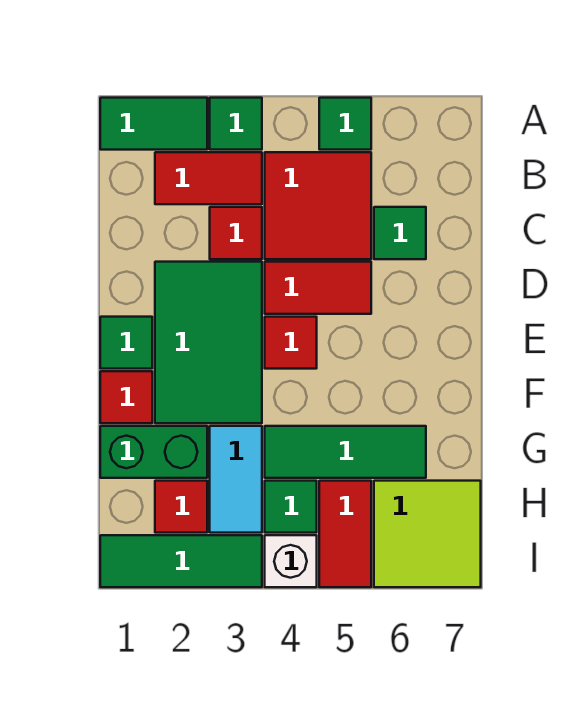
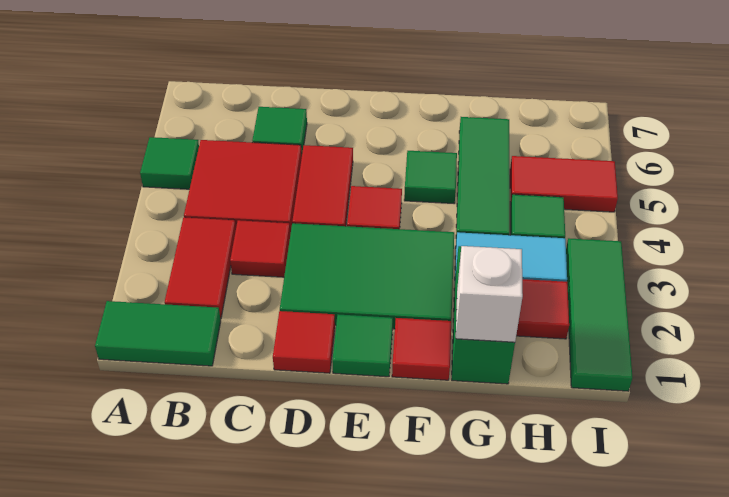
green tile A1:A2 level 1 -> green tile A1:B1 level 1
green tile A3 level 1 -> green tile F5 level 1
none -> red tile D1 level 1
lime tile H6:I7 level 1 -> none
white brick I4 level 1 -> white brick G1 level 2

